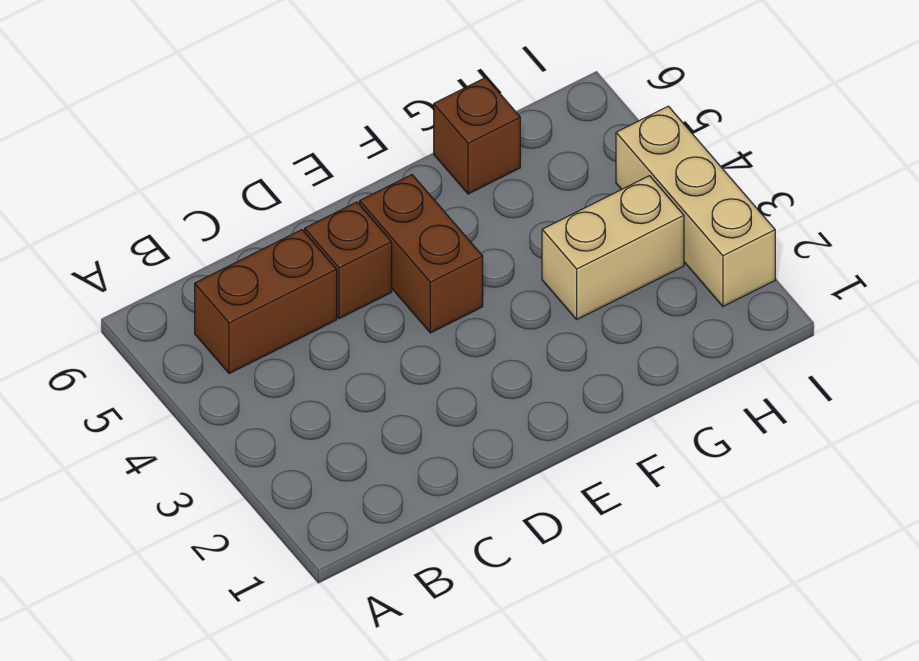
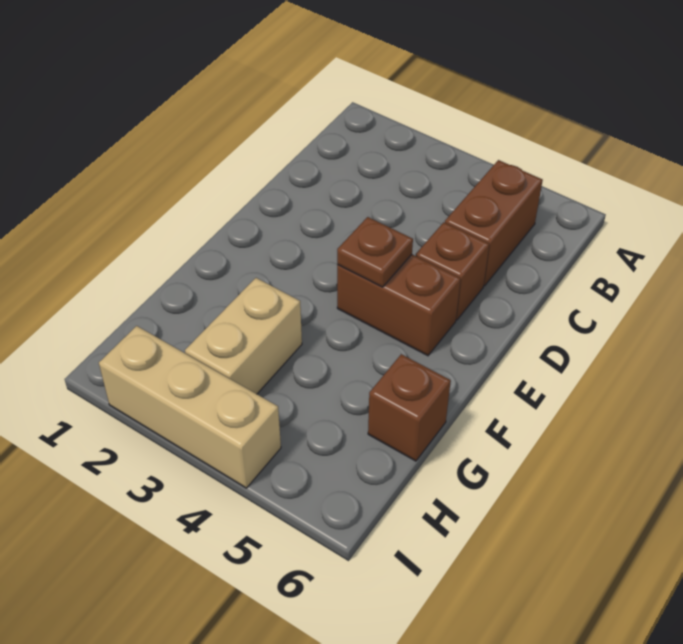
none -> brown plate E4 level 2

